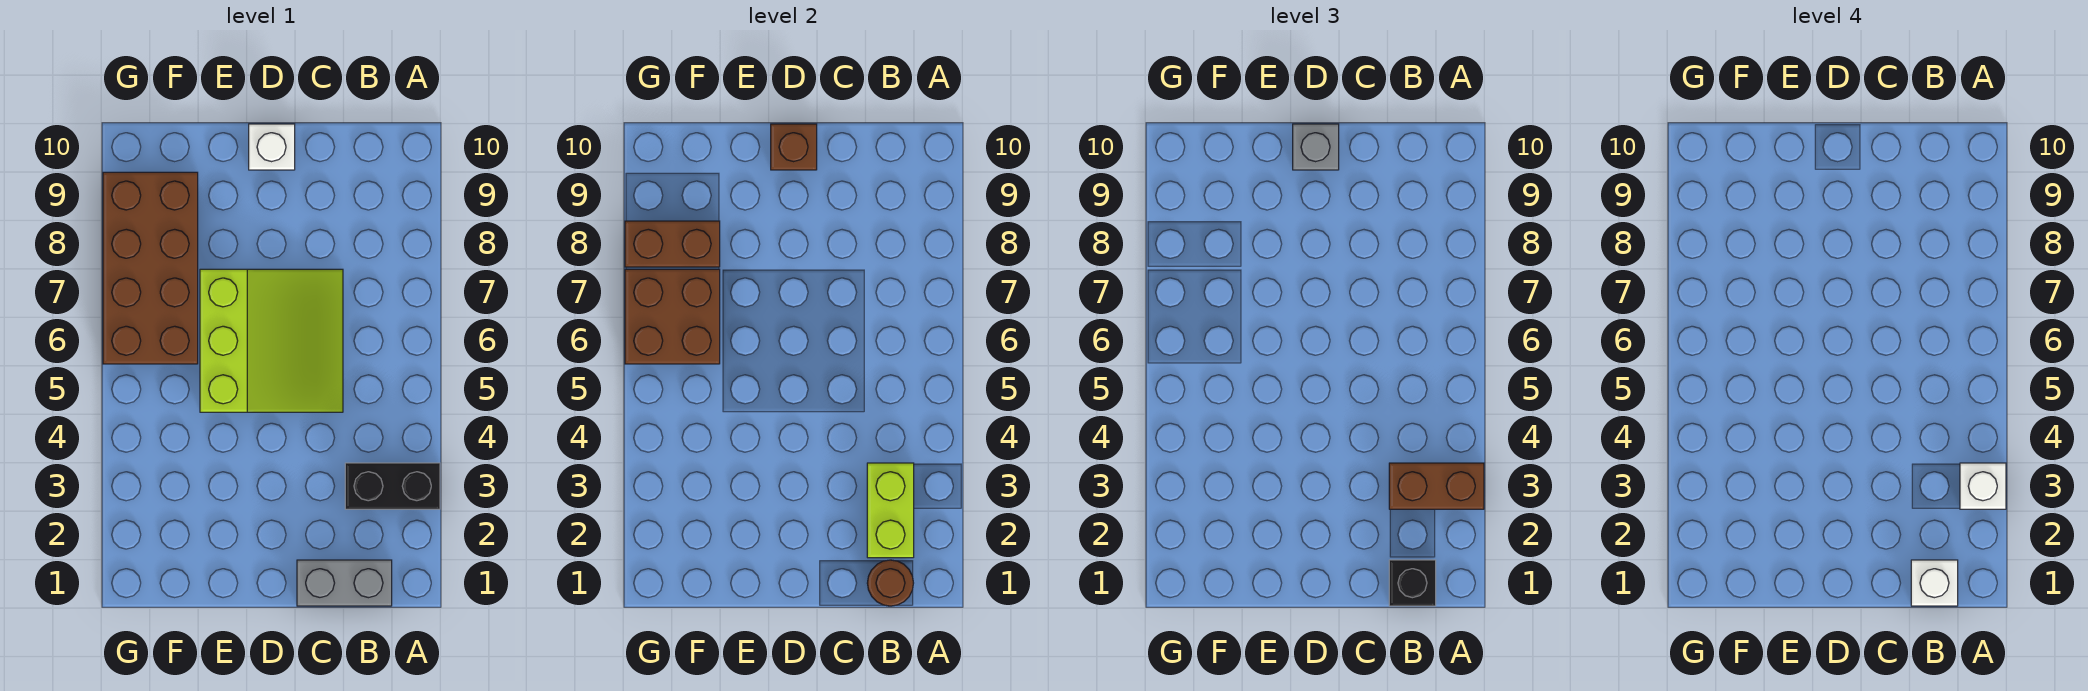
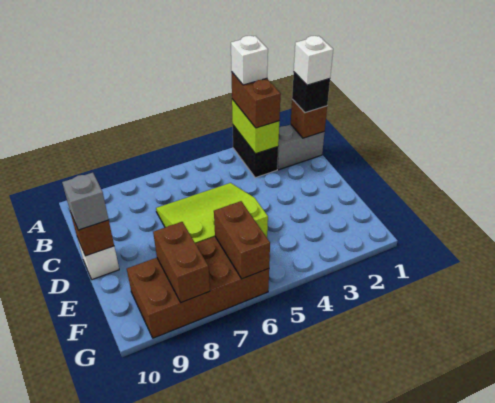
grey brick B1:C1 level 1 -> grey brick B1:B2 level 1
brown round brick B1 level 2 -> brown brick B1 level 2
lime brick B2:B3 level 2 -> lime brick A3:B3 level 2
brown brick F6:G7 level 2 -> brown brick F6:G6 level 2

